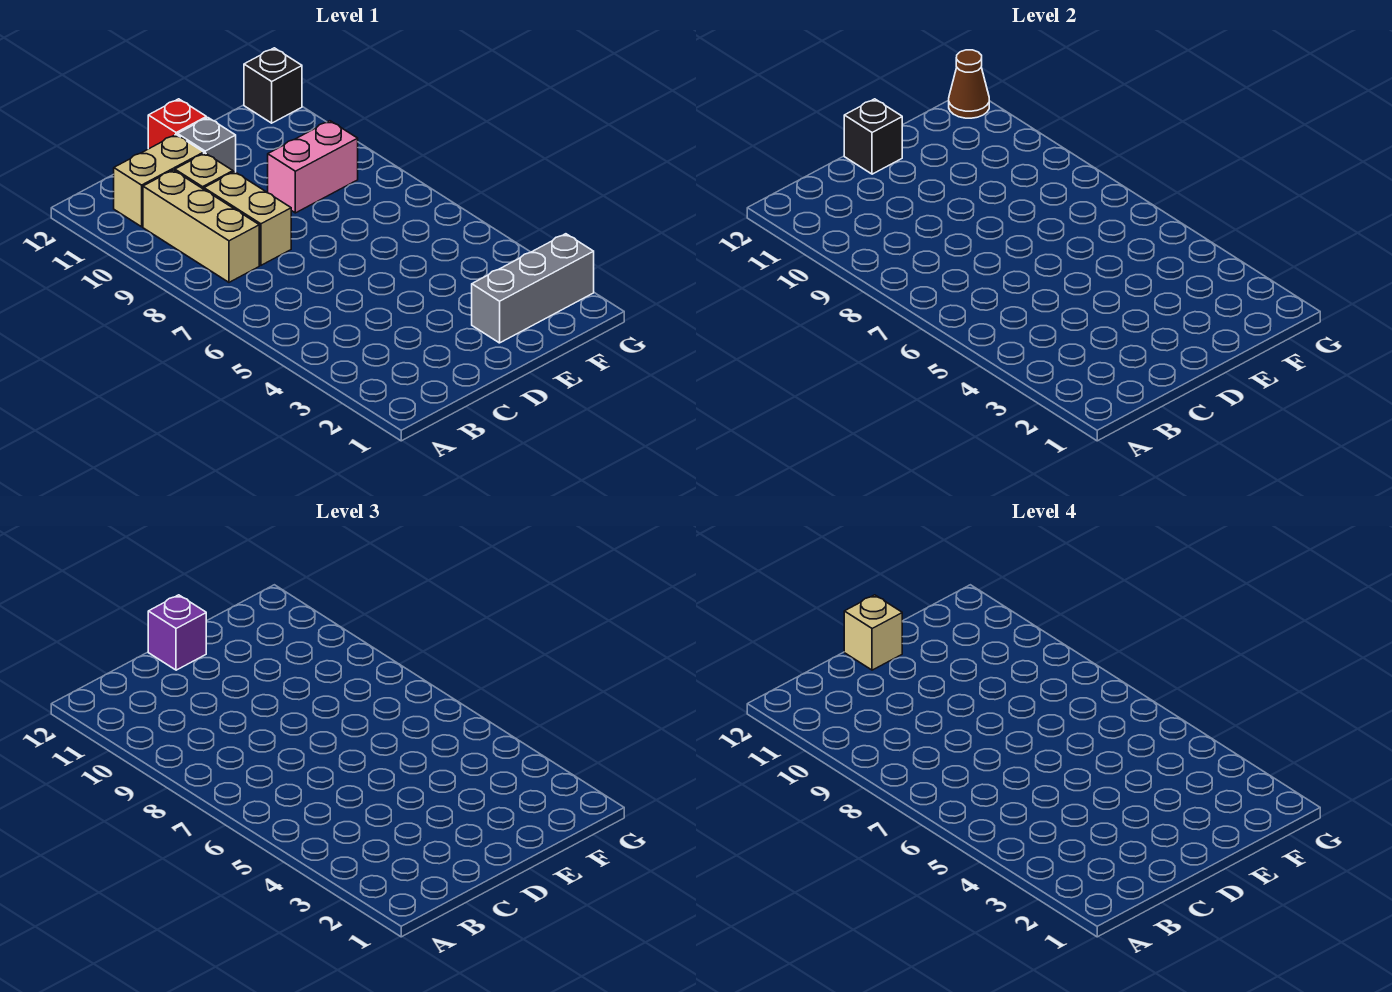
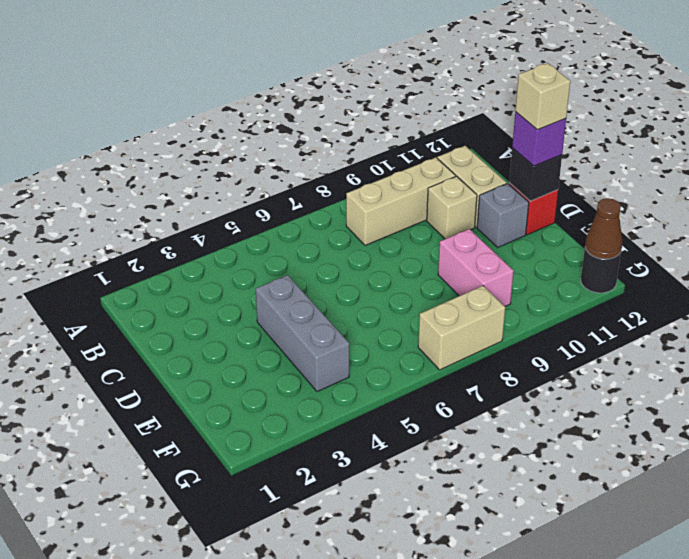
tan brick C8:C9 level 1 -> tan brick G7:G8 level 1
grey brick E2:G2 level 1 -> grey brick D4:F4 level 1
black brick G12 level 1 -> black round brick G12 level 1

